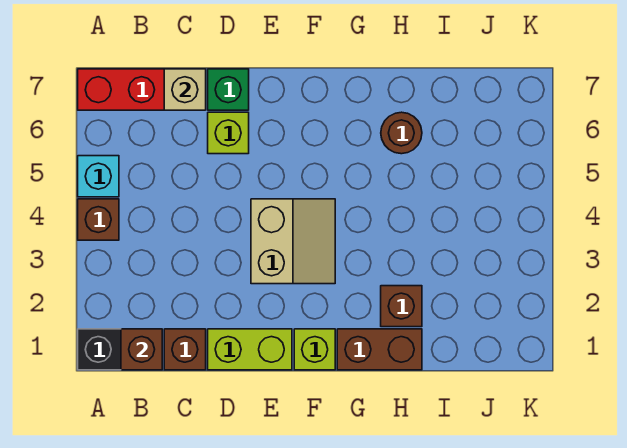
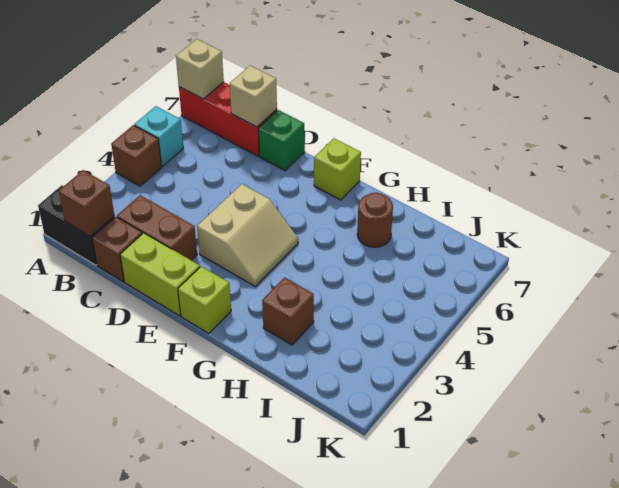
none -> tan brick A7 level 2
lime brick D6 level 1 -> lime brick F7 level 1
brown brick G1:H1 level 1 -> brown brick C2:D2 level 1

